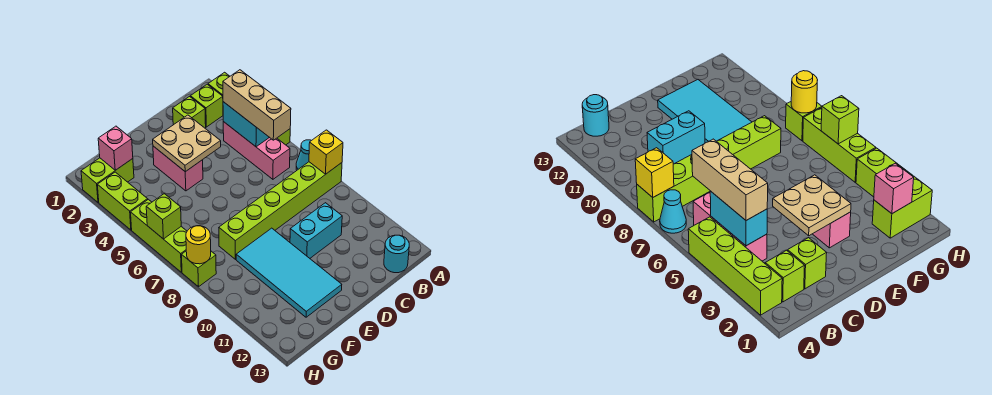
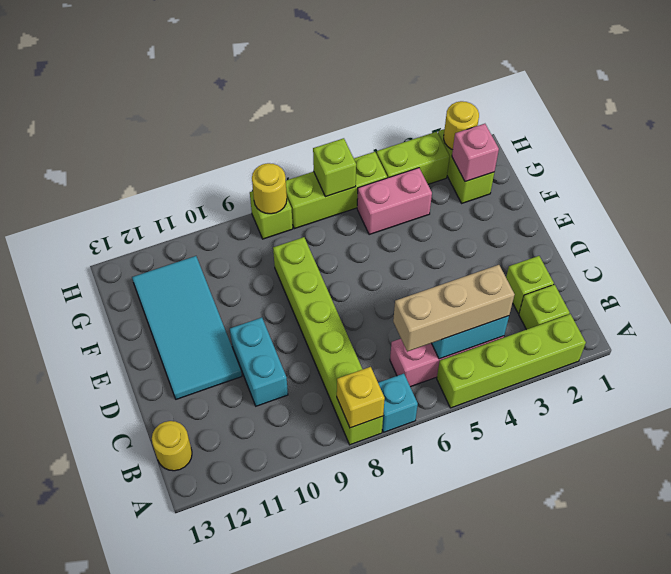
cyan cone A7 level 1 -> cyan brick A7 level 1
cyan round brick B13 level 1 -> yellow round brick B13 level 1
tan plate D3:E4 level 2 -> none
pink brick E3:E4 level 1 -> pink brick G4:G5 level 1
cyan tile E9:F12 level 1 -> cyan tile D11:G12 level 1
none -> yellow round brick H2 level 2

